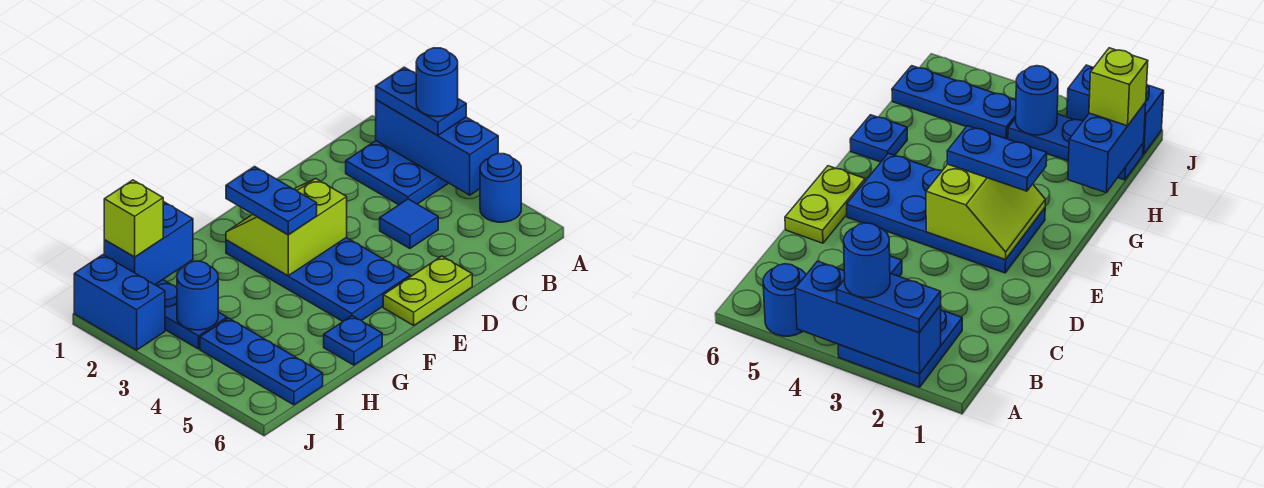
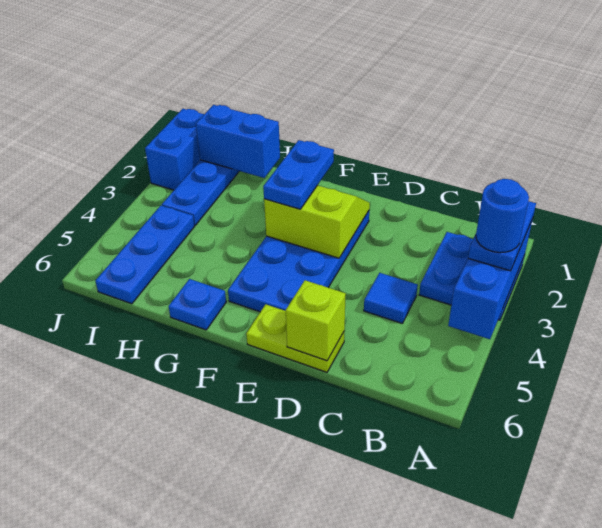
blue round brick A5 level 1 -> none
lime brick I1 level 3 -> lime brick D6 level 2
blue round brick I3 level 2 -> none

